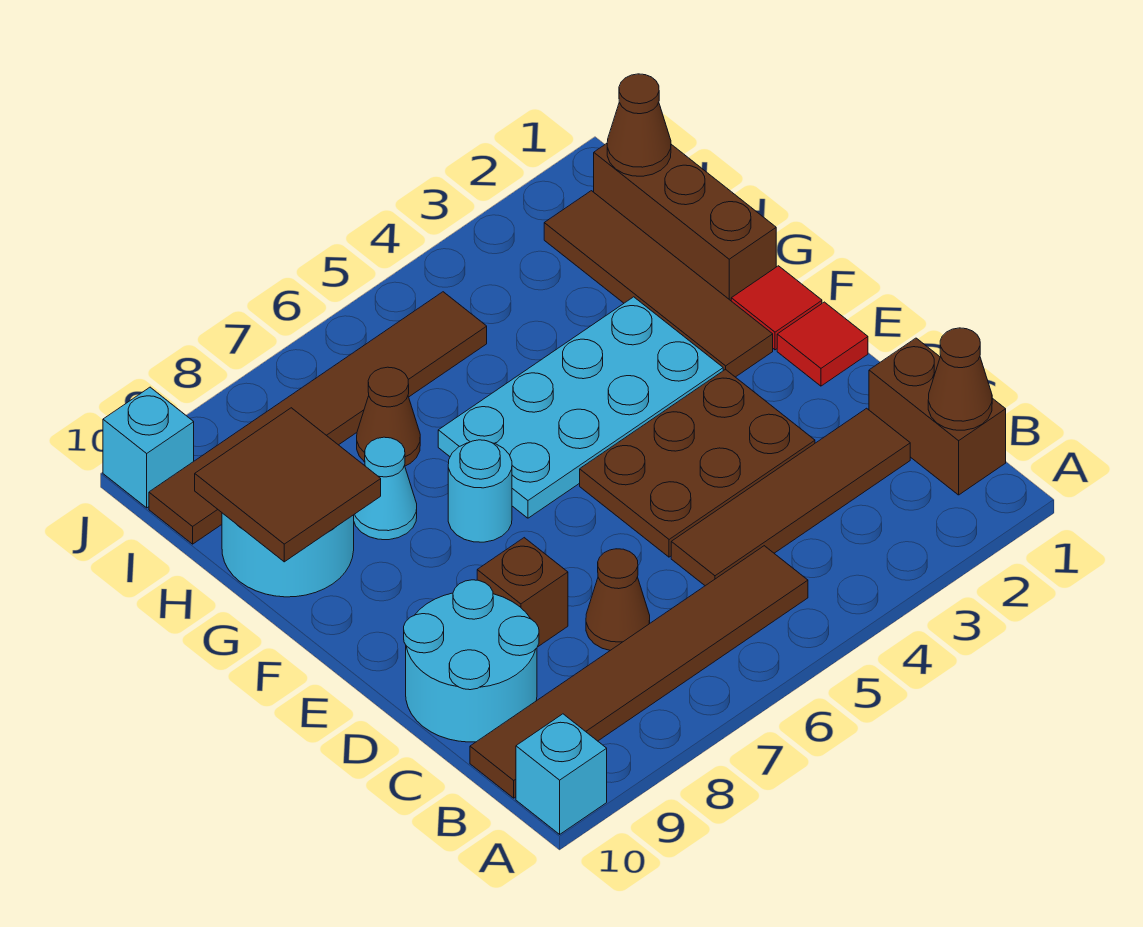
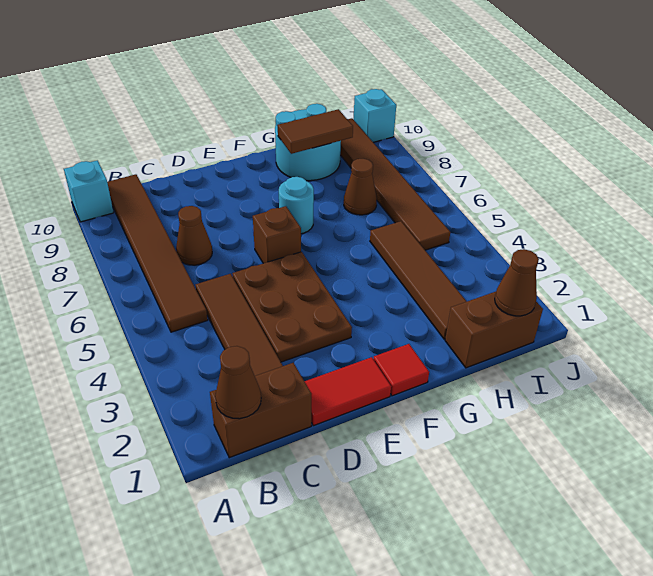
cyan round brick C9:D10 level 1 -> none
brown brick D8 level 1 -> brown brick E6 level 1
red tile E1 level 1 -> red tile D1:E1 level 1
brown tile F2:I2 level 1 -> brown tile H2:H5 level 1
cyan plate F3:G6 level 1 -> none
brown brick G1:I1 level 1 -> brown brick H1:I1 level 1
cyan cone G8 level 1 -> none
brown tile G9:H10 level 2 -> brown tile G9:H9 level 2

